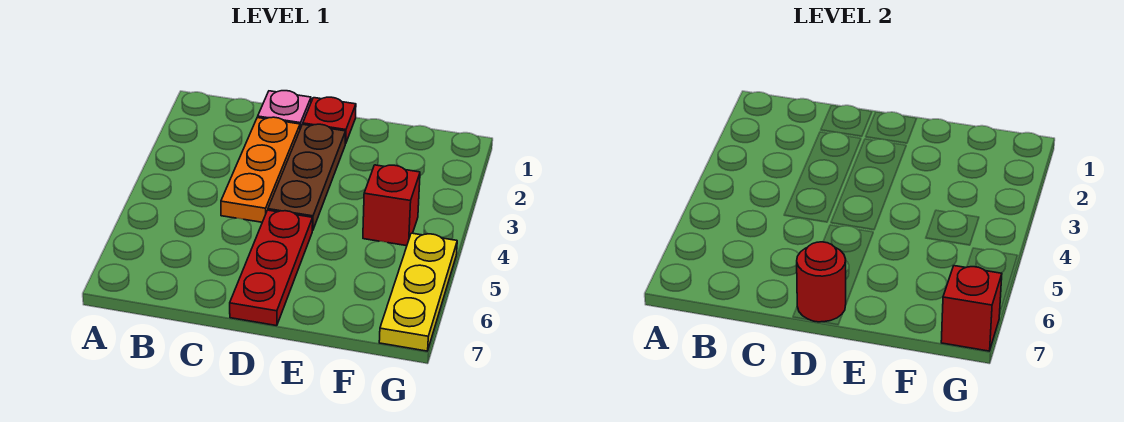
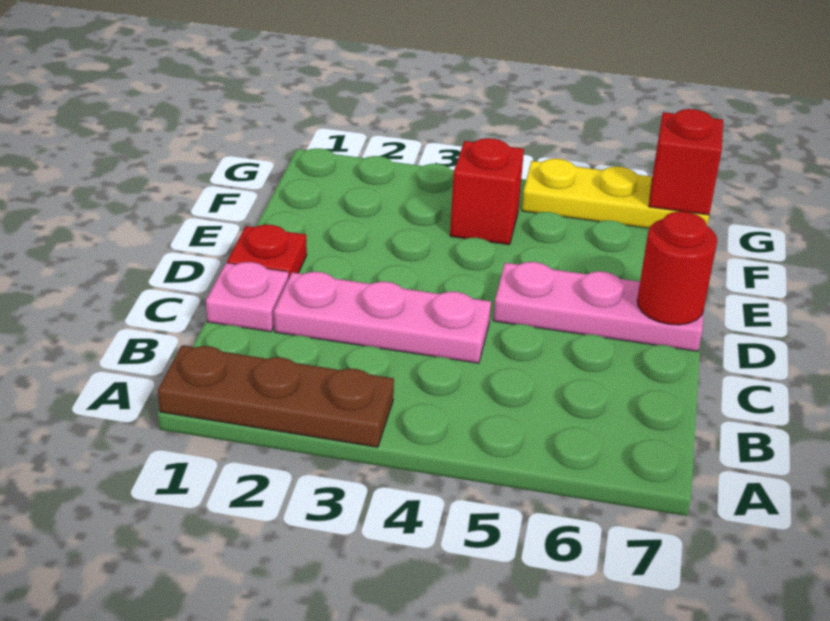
orange plate C2:C4 level 1 -> pink plate C2:C4 level 1
brown plate D2:D4 level 1 -> brown plate A1:A3 level 1
red plate D5:D7 level 1 -> pink plate D5:D7 level 1

